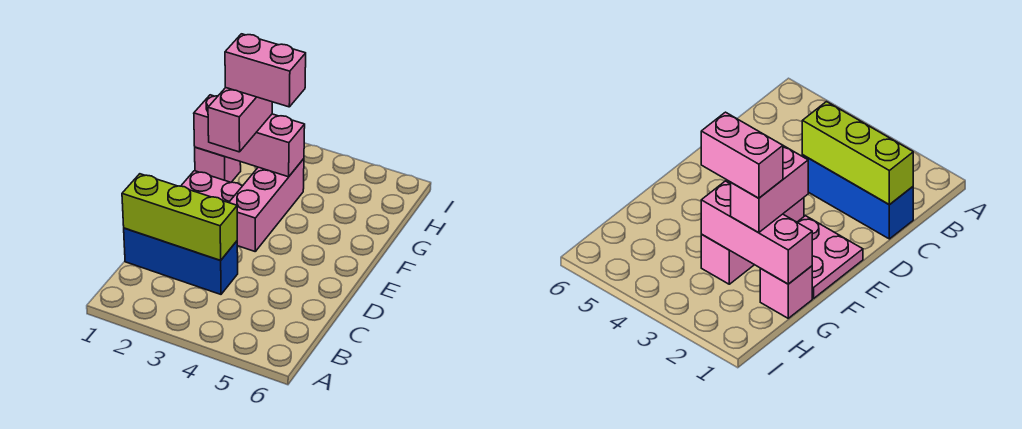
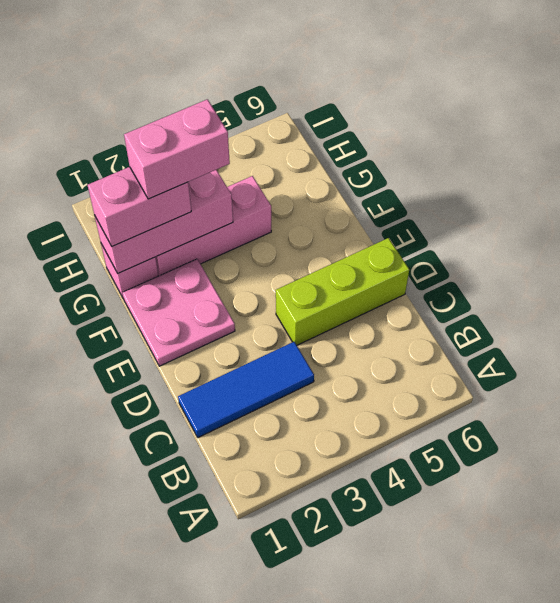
blue brick C1:C3 level 1 -> blue tile C1:C3 level 1
lime brick C1:C3 level 2 -> lime brick D4:D6 level 1
pink brick E3:G3 level 1 -> pink brick G2:G4 level 1
pink brick F2:G2 level 3 -> pink brick G1:G2 level 3

